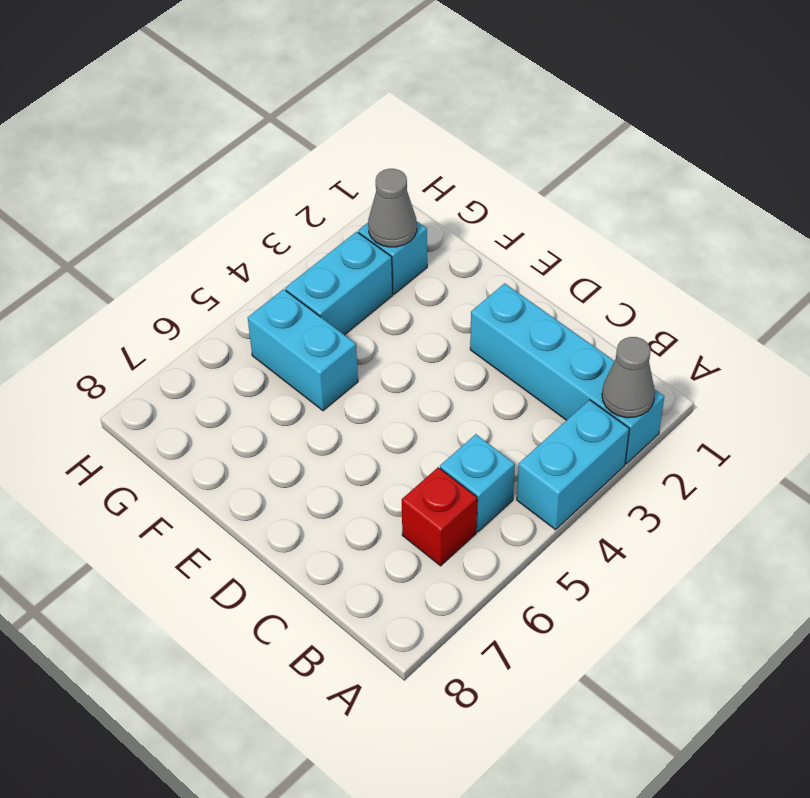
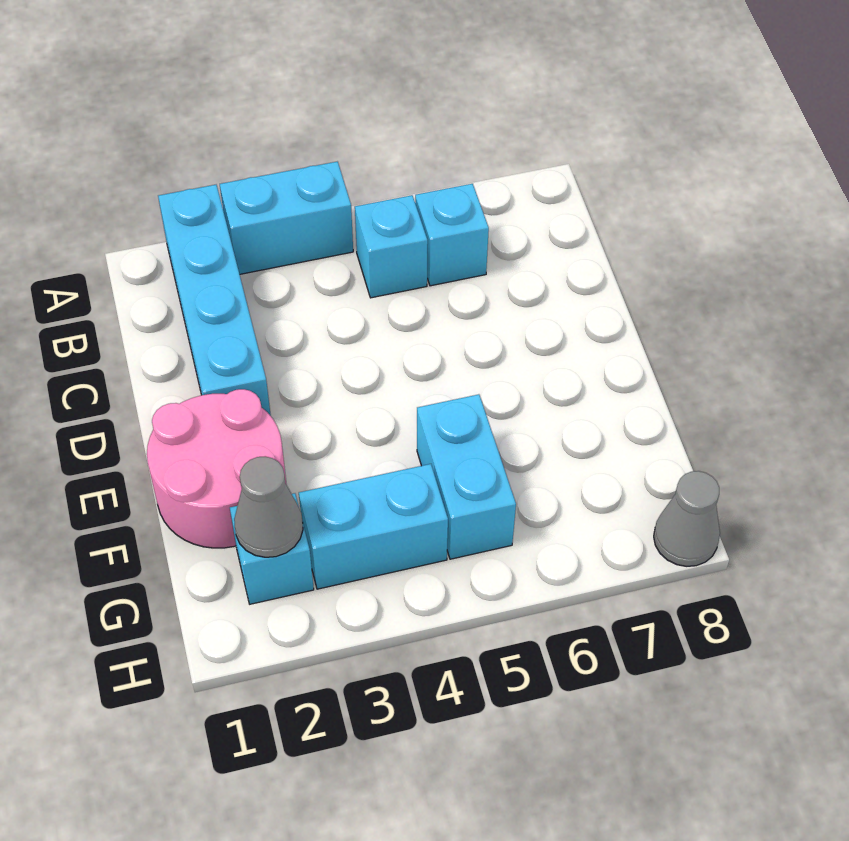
grey cone A2 level 2 -> grey cone H8 level 1
red brick B6 level 1 -> cyan brick B6 level 1
none -> pink round brick E1:F2 level 1

